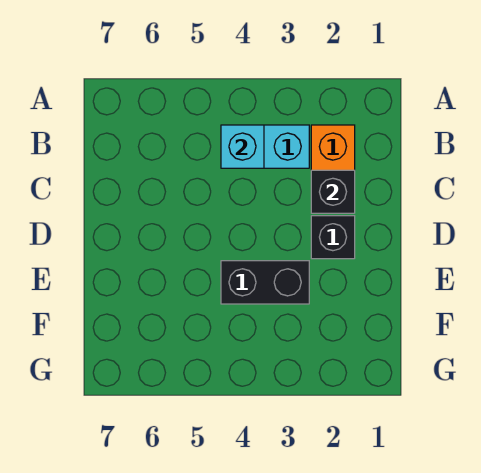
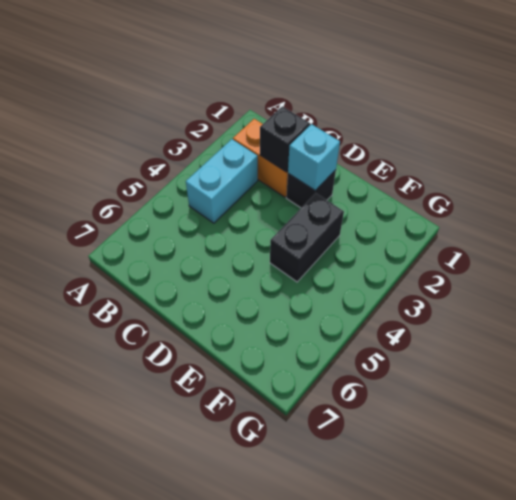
cyan brick B4 level 2 -> cyan brick D2 level 2

